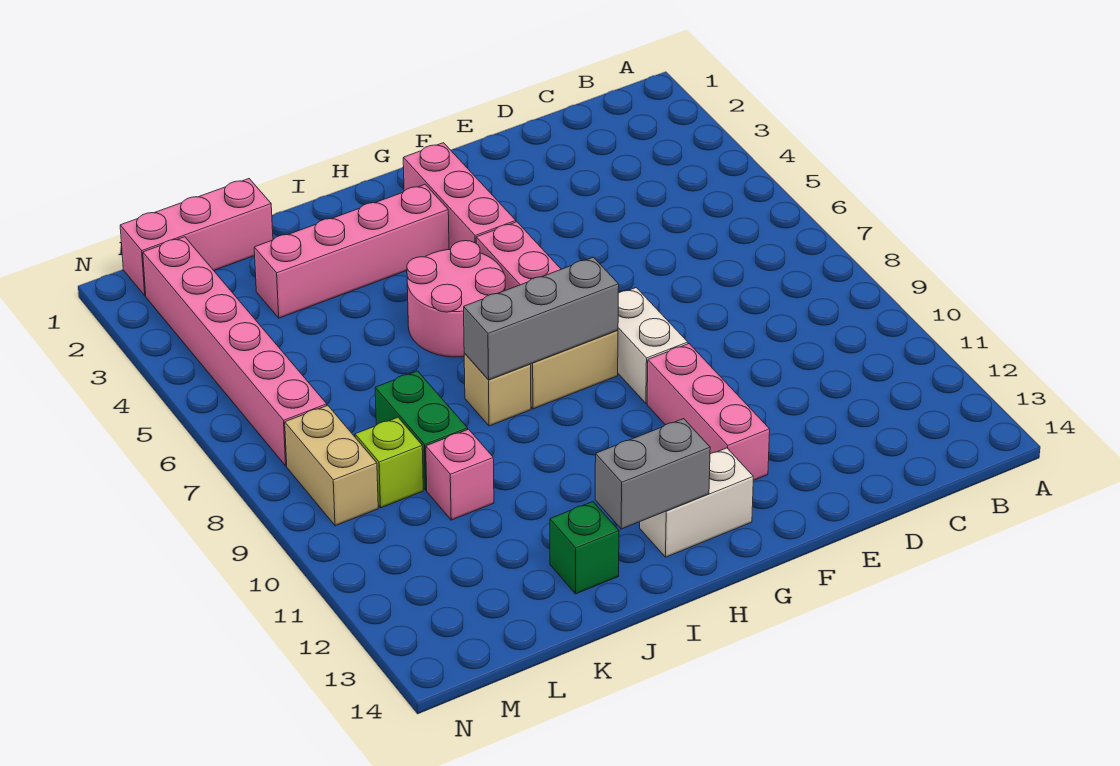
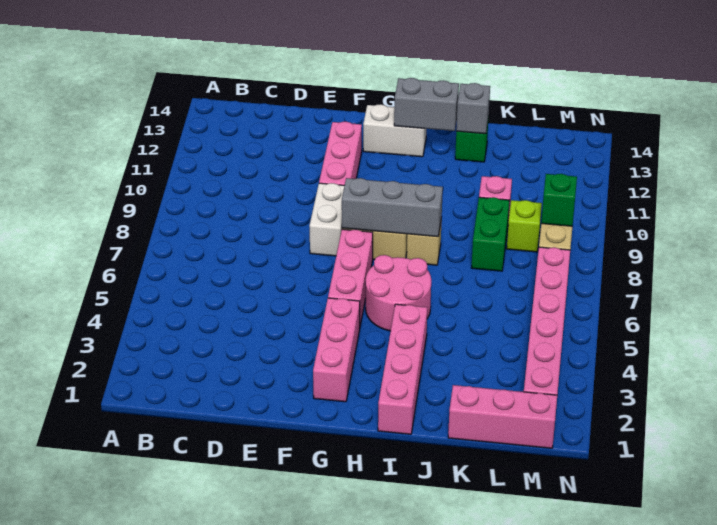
pink brick H3:K3 level 1 -> pink brick I1:I4 level 1
none -> grey brick J13 level 2
none -> green brick M9 level 2

